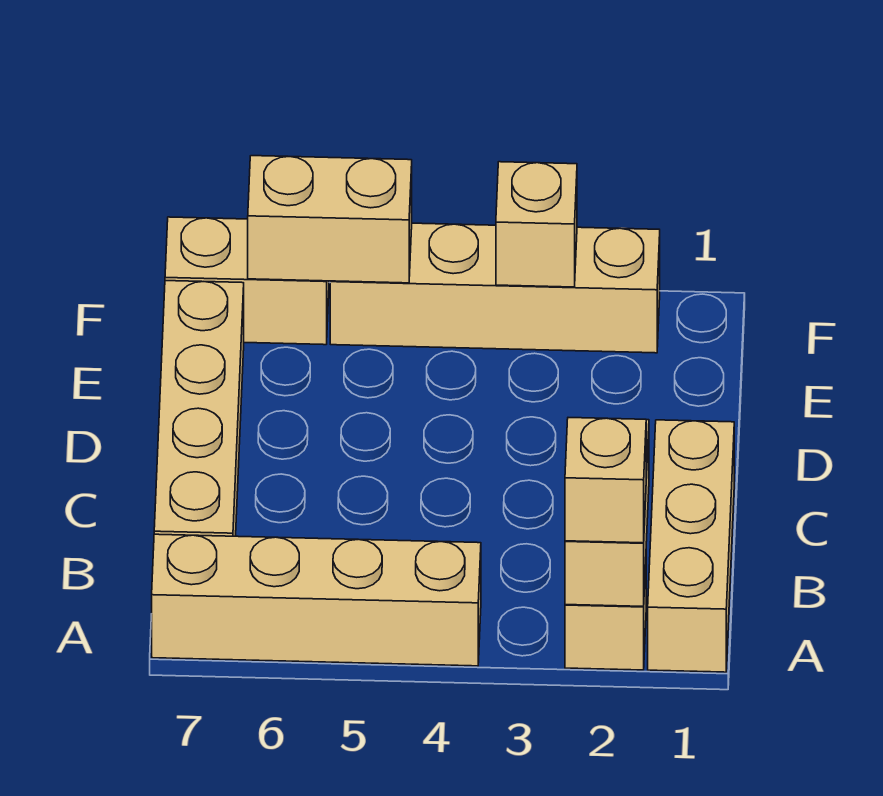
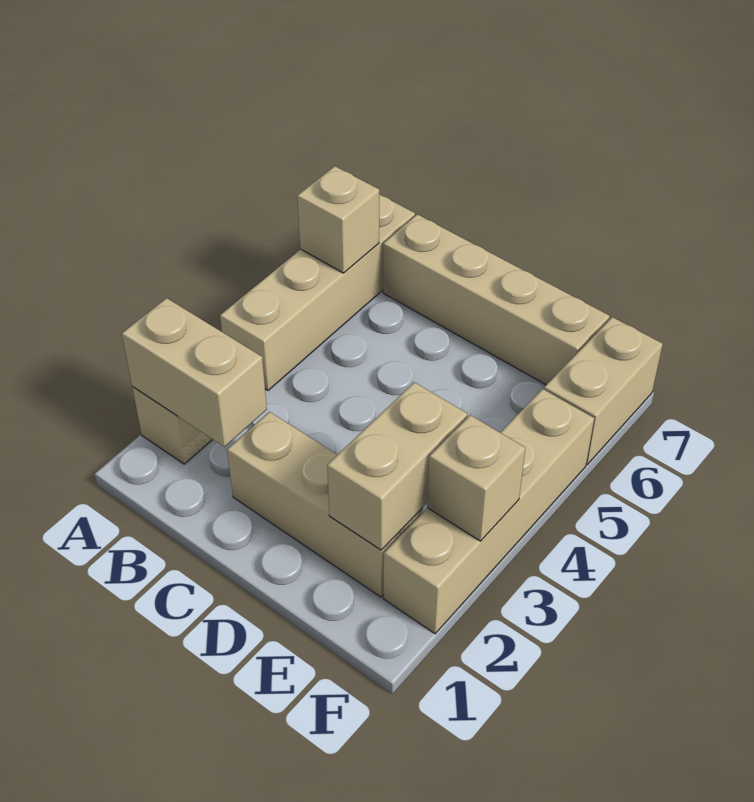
tan brick A1:C1 level 1 -> tan brick C2:E2 level 1
tan brick A2 level 3 -> tan brick A6 level 2
tan brick F5:F6 level 2 -> tan brick E2:E3 level 2

